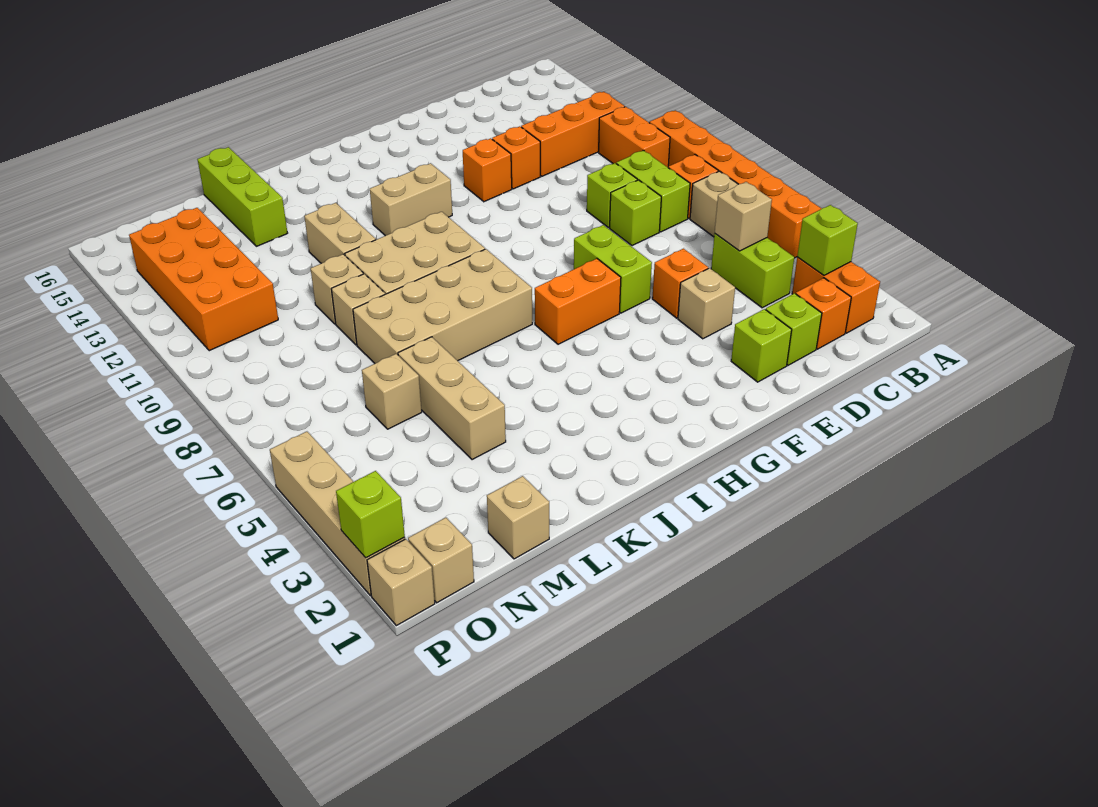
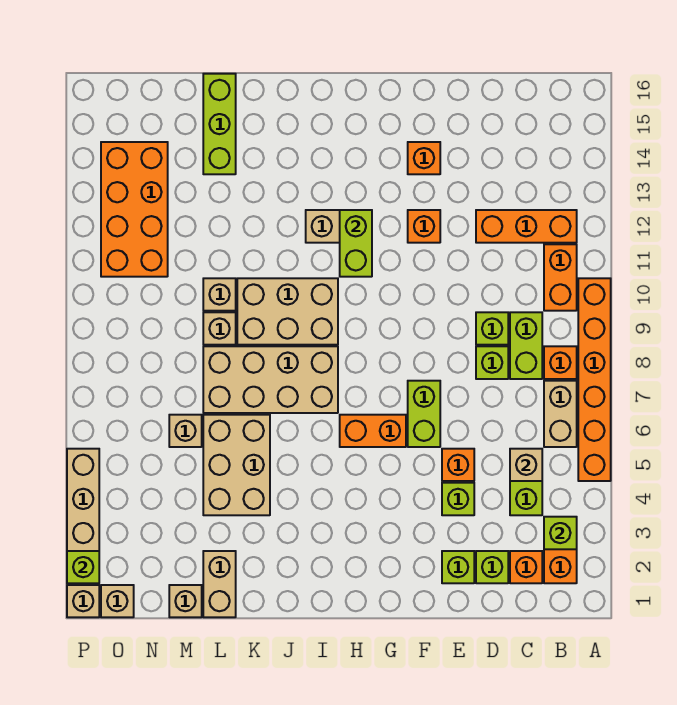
tan brick E4 level 1 -> lime brick E4 level 1
orange brick E12 level 1 -> orange brick F14 level 1
none -> lime brick H11:H12 level 2
tan brick K11:K12 level 1 -> tan brick L1:L2 level 1
tan brick L4:L6 level 1 -> tan brick K4:L6 level 1

